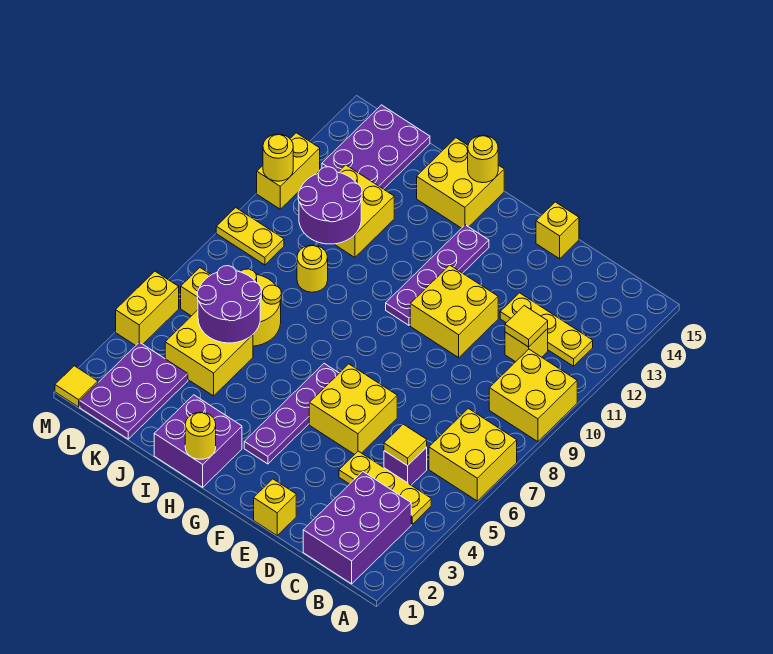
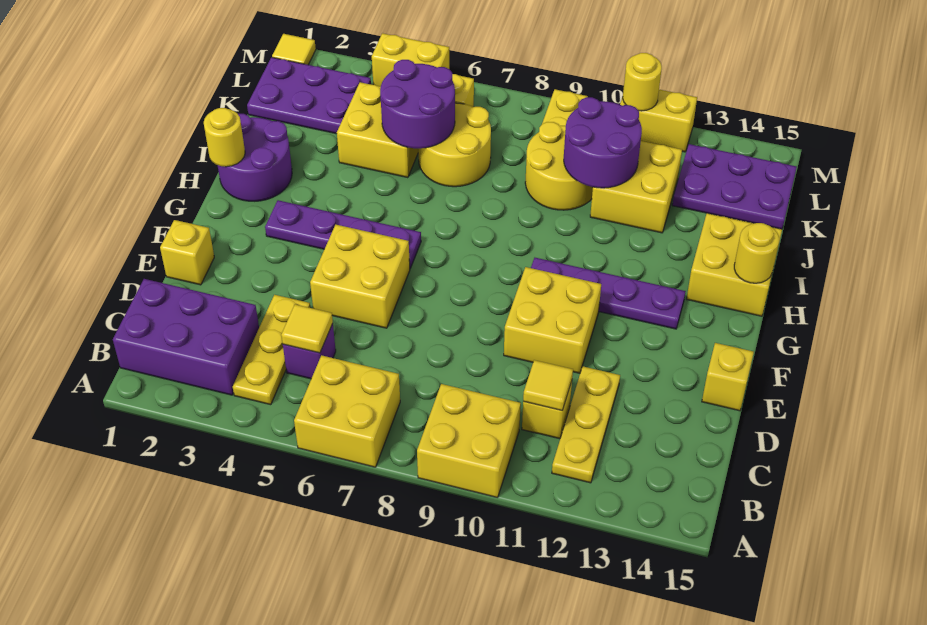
purple brick H1:I2 level 1 -> purple round brick H1:I2 level 1
yellow round brick J9 level 1 -> yellow round brick J9:K10 level 1

